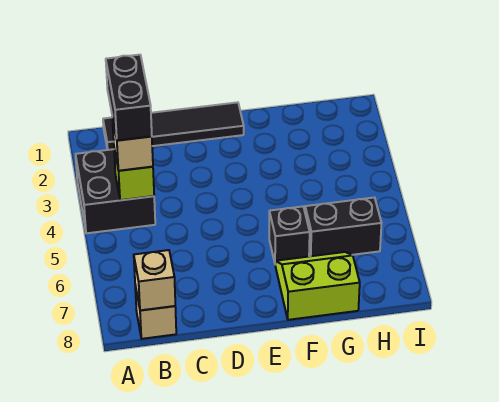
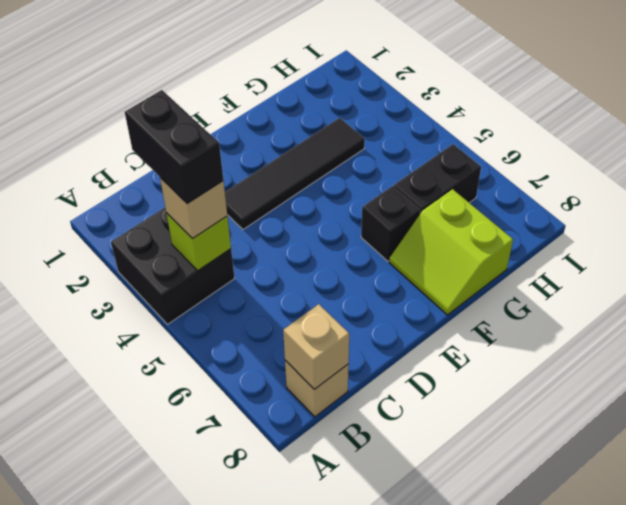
black tile B1:E1 level 1 -> black tile D3:G3 level 1
lime slope F7:G8 level 1 top 8 -> lime slope F7:G8 level 1 top G

